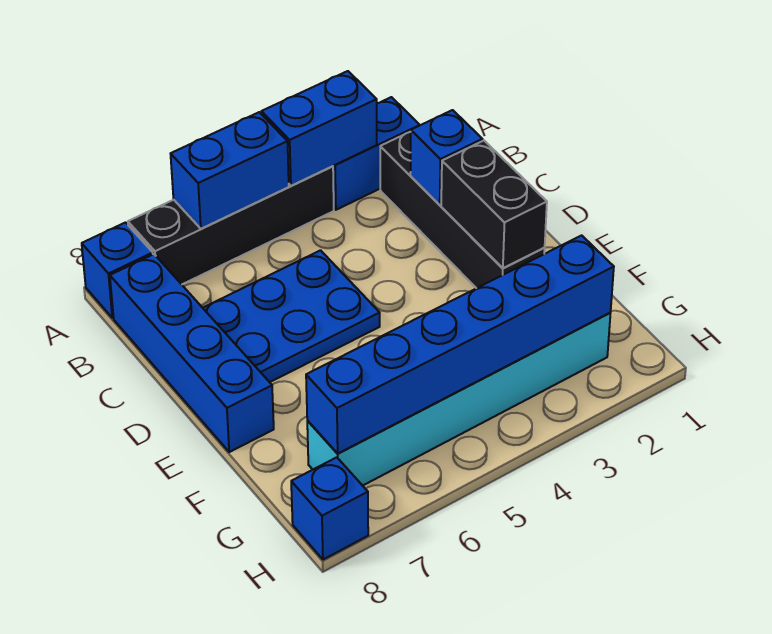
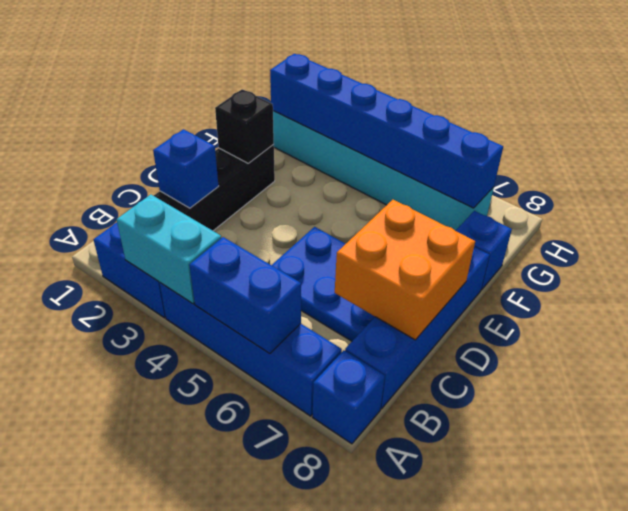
blue brick A3:A4 level 2 -> cyan brick A3:A4 level 2
black brick A4:A7 level 1 -> blue brick A4:A7 level 1
none -> orange brick C7:D8 level 2
black brick D2:E2 level 2 -> black brick E2 level 2
blue brick H8 level 1 -> blue brick F8 level 1

